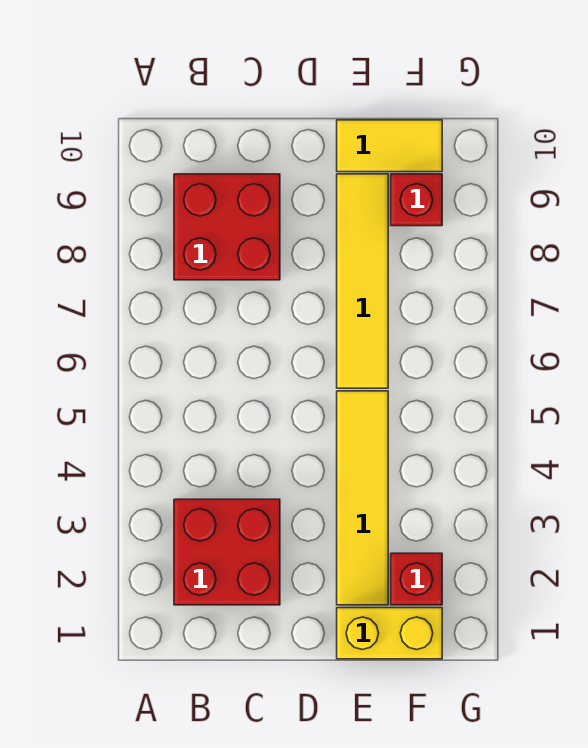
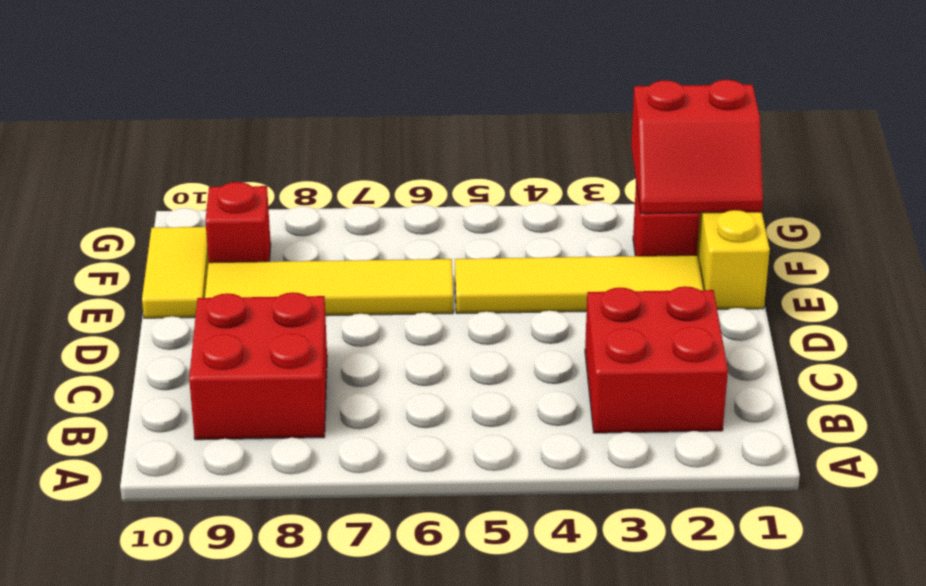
none -> red slope F1:G2 level 2 top G

